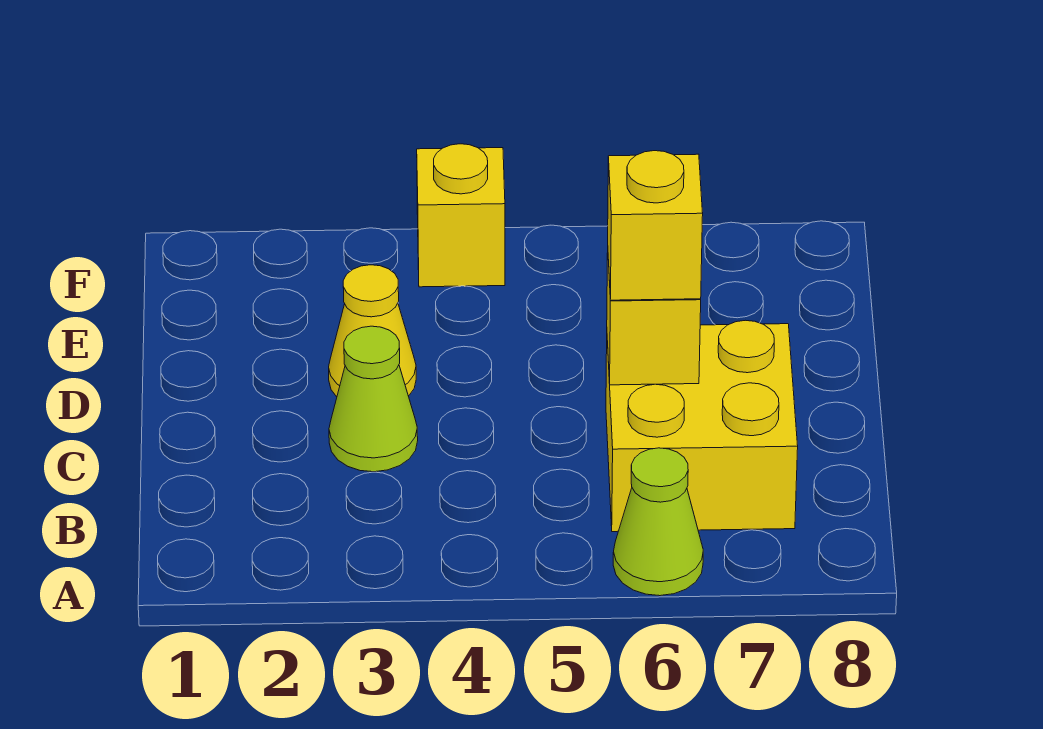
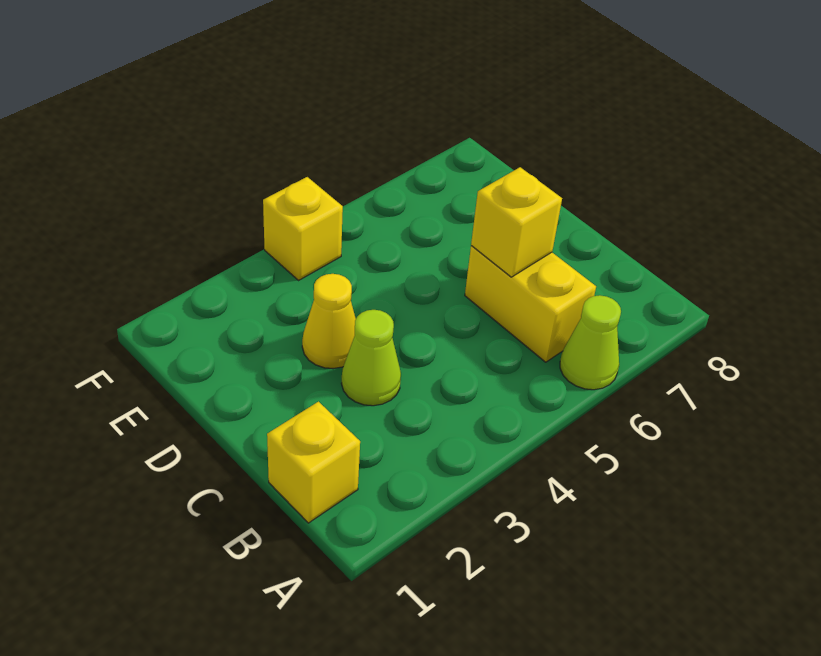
yellow brick B6:C7 level 1 -> yellow brick B6:C6 level 1
yellow brick C6 level 3 -> yellow brick B1 level 1

